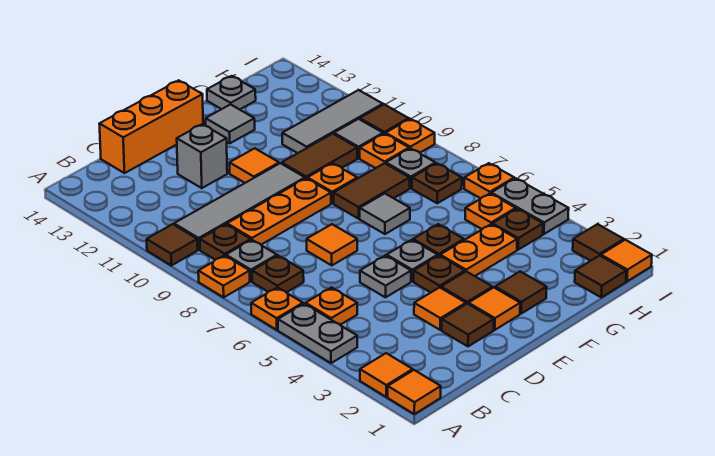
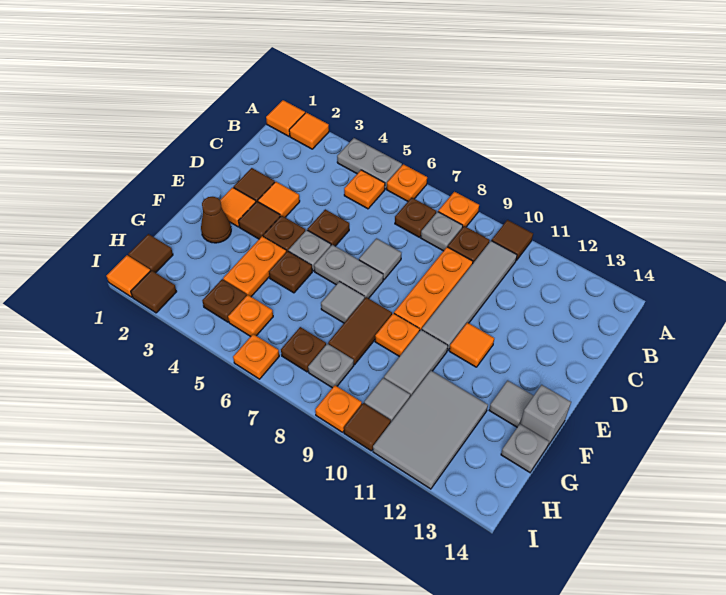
orange brick C14:E14 level 1 -> none
grey plate D5 level 1 -> brown plate D5 level 1
orange tile D7 level 1 -> grey tile D7 level 1
grey brick D12 level 1 -> grey brick F14 level 1
brown tile F2 level 1 -> brown cone F2 level 1
brown tile F10:G10 level 1 -> grey tile F10:G10 level 1
grey tile G11:I11 level 1 -> grey tile G11:I12 level 1
orange plate H9 level 1 -> none
grey plate I4:I5 level 1 -> grey plate E6:E7 level 1

